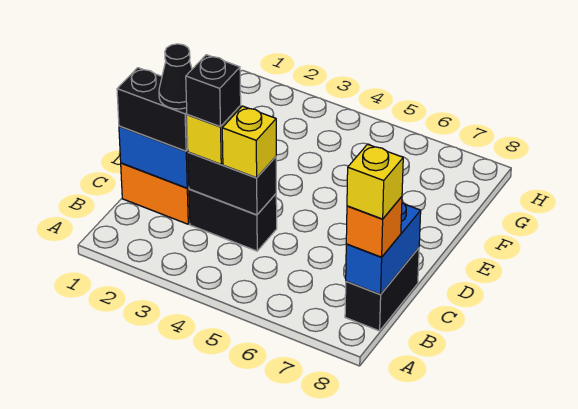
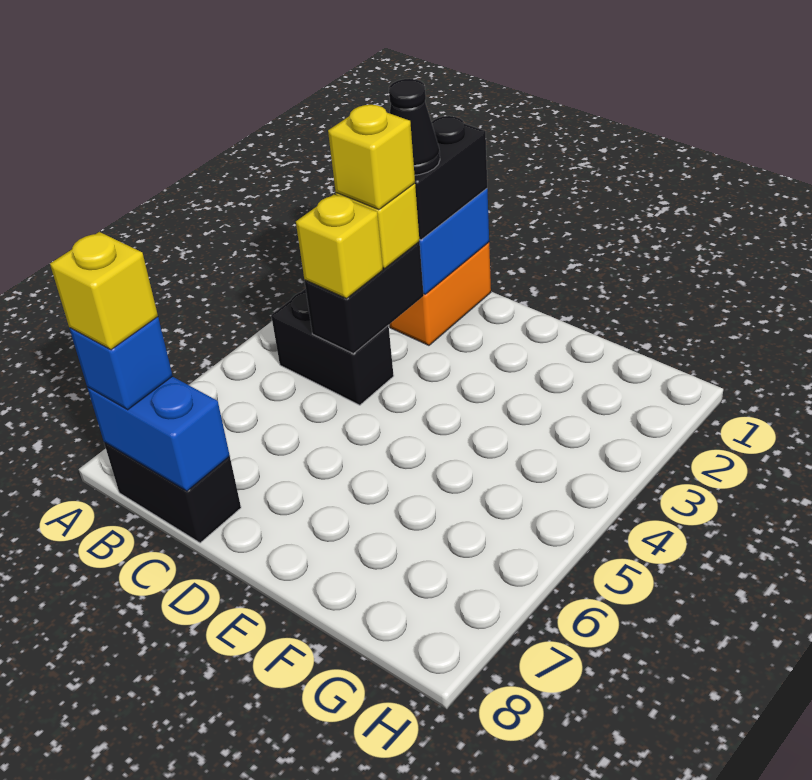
orange brick B8 level 3 -> blue brick B8 level 3
black brick C3:C4 level 1 -> black brick B4:C4 level 1
black brick C3 level 4 -> yellow brick C3 level 4

